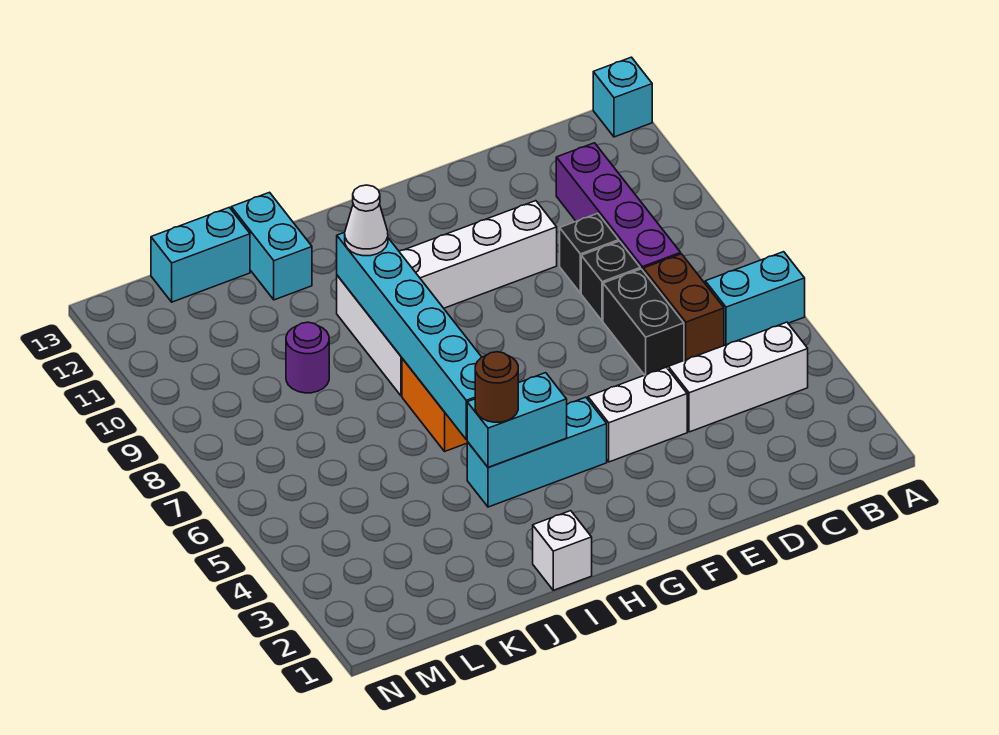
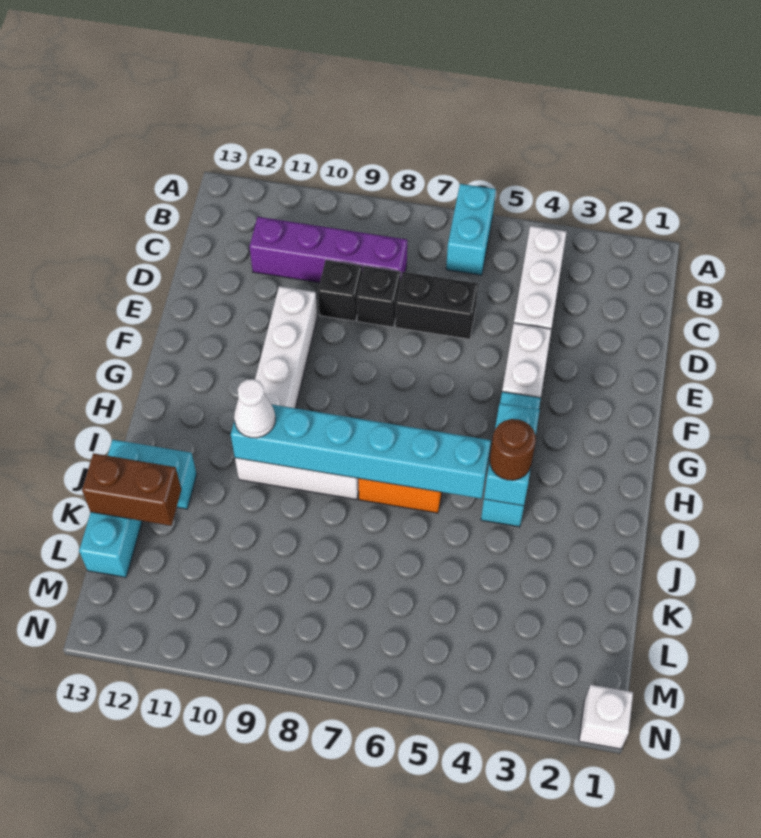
cyan brick A13 level 1 -> none
brown brick C6:C7 level 1 -> brown brick K12:K13 level 2
white brick I1 level 1 -> white brick N1 level 1
purple round brick K9 level 1 -> none

